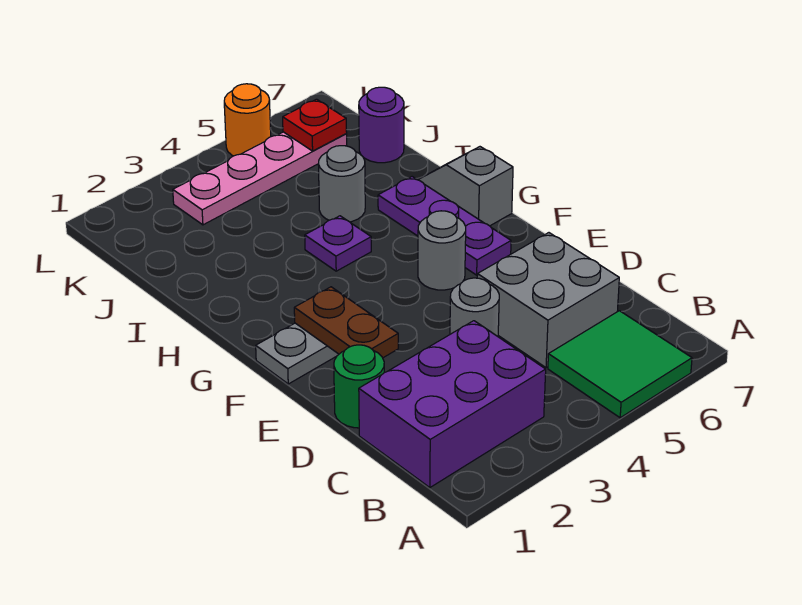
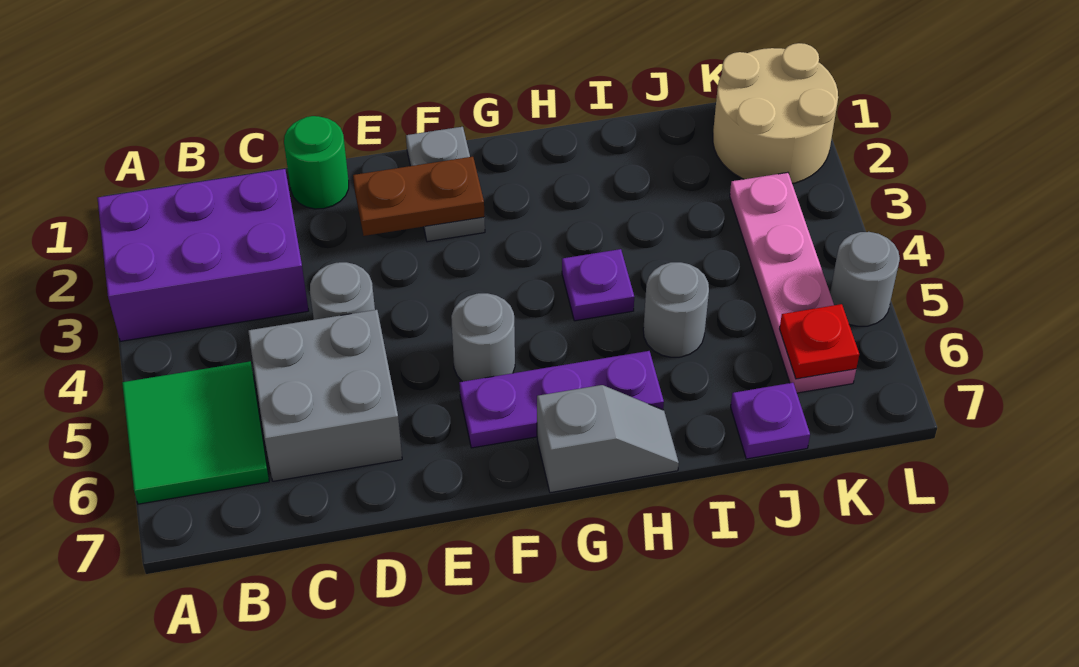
purple brick B1:C3 level 1 -> purple brick A2:C3 level 1
purple round brick J7 level 1 -> purple plate J7 level 1
none -> tan round brick K1:L2 level 1
orange round brick L5 level 1 -> grey round brick L5 level 1

